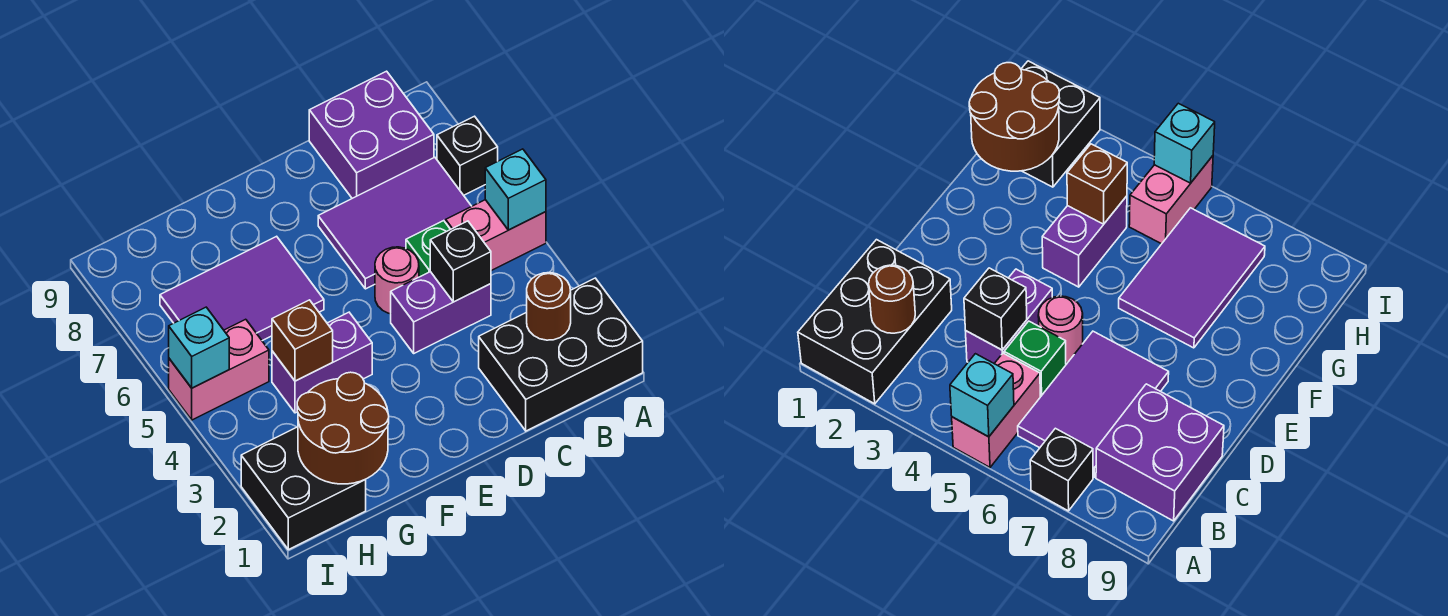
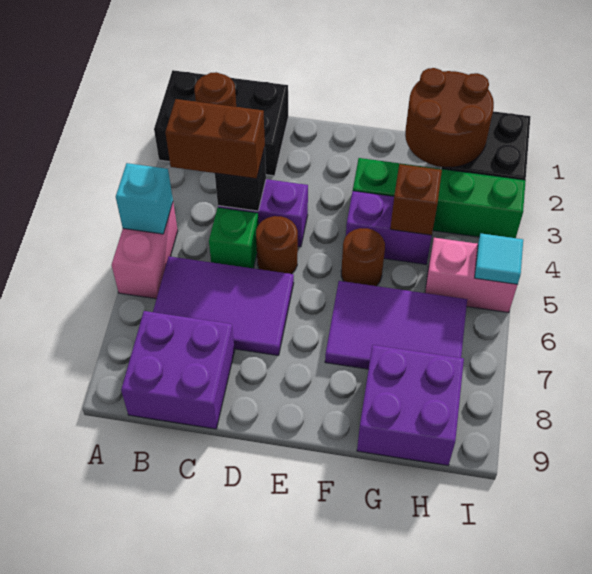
pink brick A5:B5 level 1 -> pink brick A5:A6 level 1
black brick A7 level 1 -> none
none -> brown brick B4:C4 level 3
pink round brick D5 level 1 -> brown round brick D5 level 1
none -> green brick F3:I3 level 1
none -> brown round brick F5 level 1
none -> purple brick G8:H9 level 1
cyan brick I5 level 2 -> cyan tile I5 level 2

